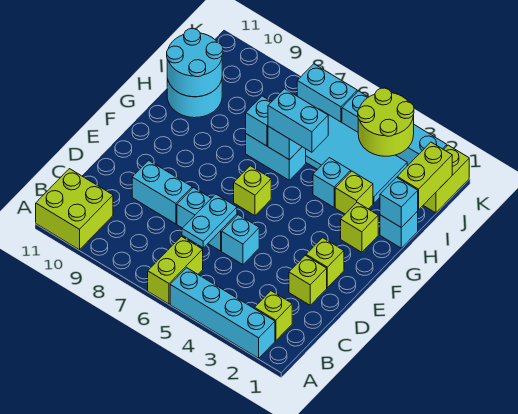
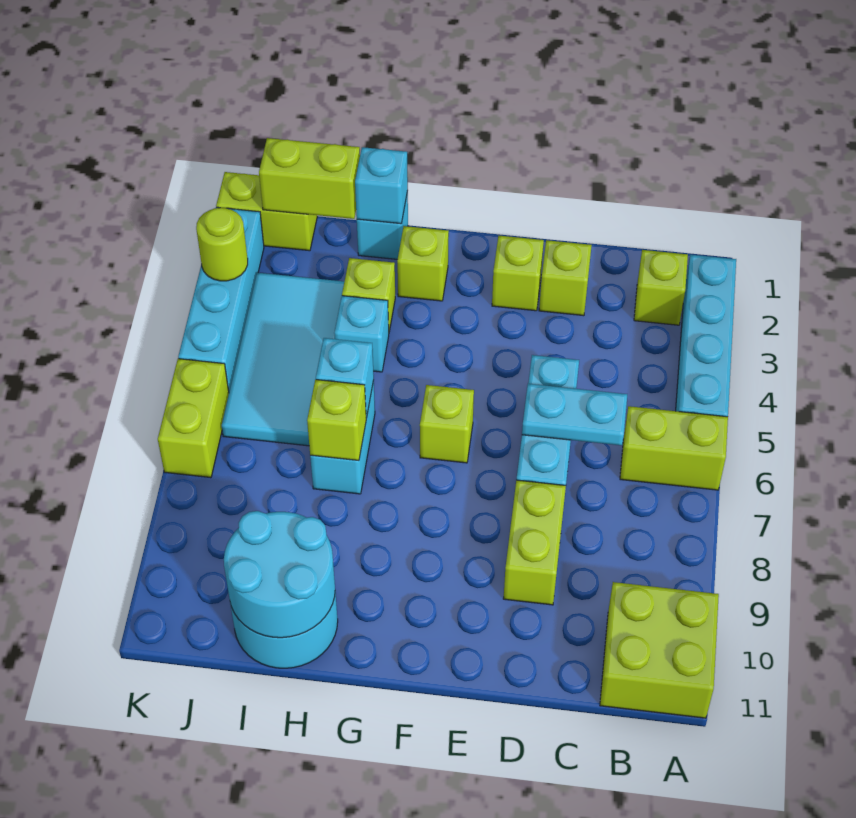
cyan brick D8:D9 level 1 -> lime brick D8:D9 level 1
cyan brick H5:H6 level 3 -> none
cyan brick H7 level 2 -> lime brick H7 level 2
lime round brick J3:K4 level 2 -> lime round brick K3 level 2
cyan brick K6:K7 level 1 -> lime brick K6:K7 level 1

